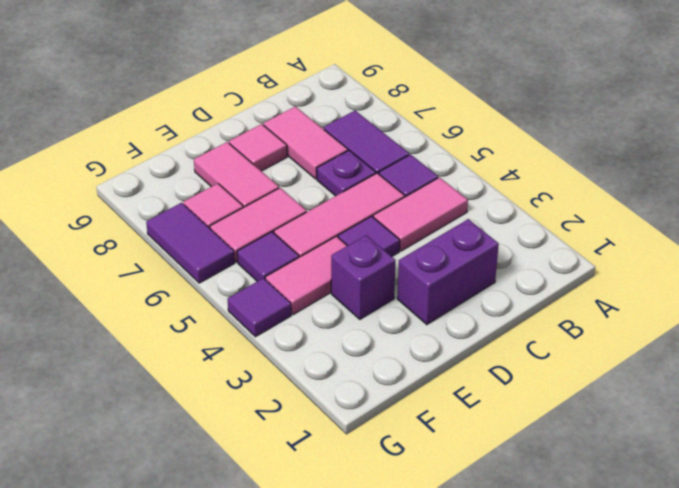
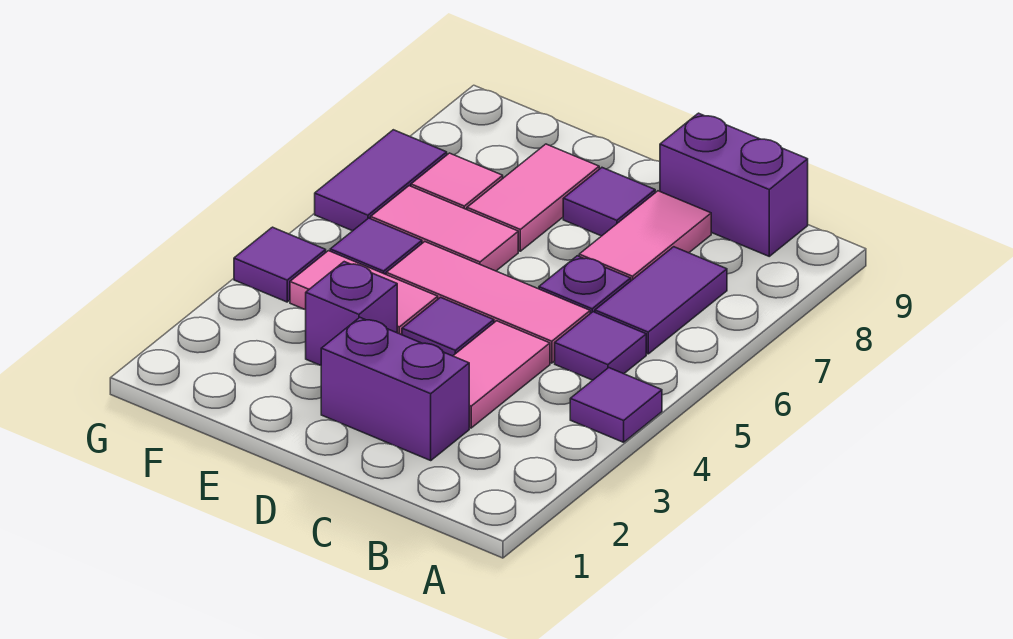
none -> purple tile A4 level 1
pink tile B4:C4 level 1 -> pink tile C3:C4 level 1
none -> purple brick B9:C9 level 1
pink tile D8 level 1 -> purple tile D8 level 1

